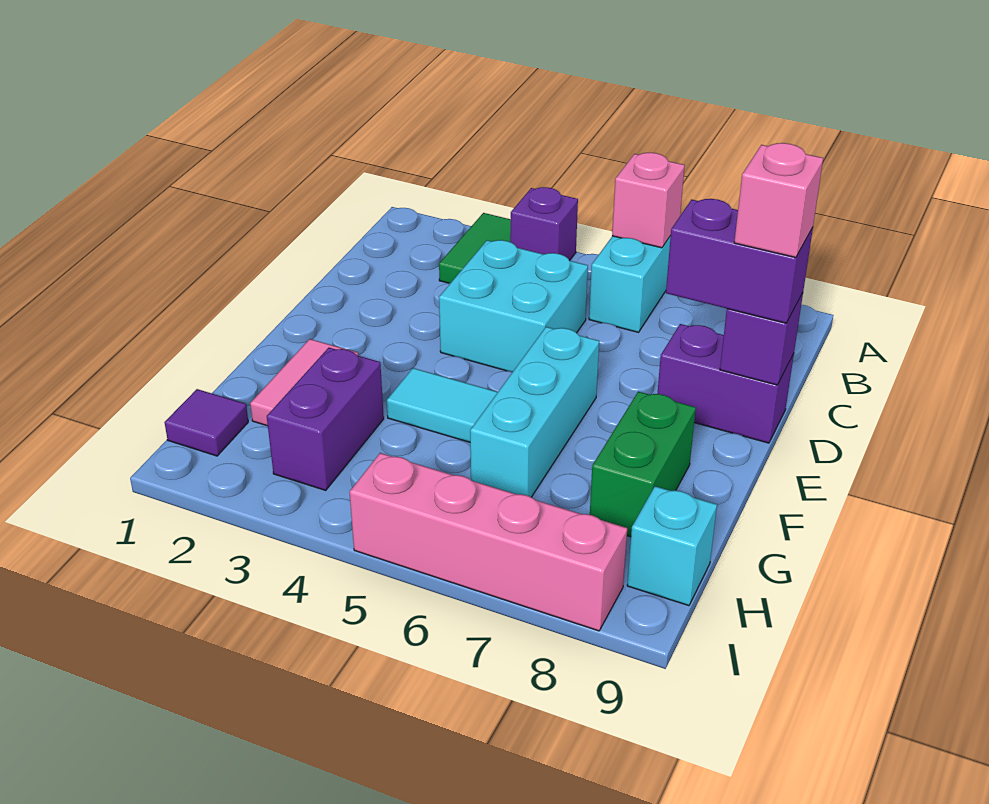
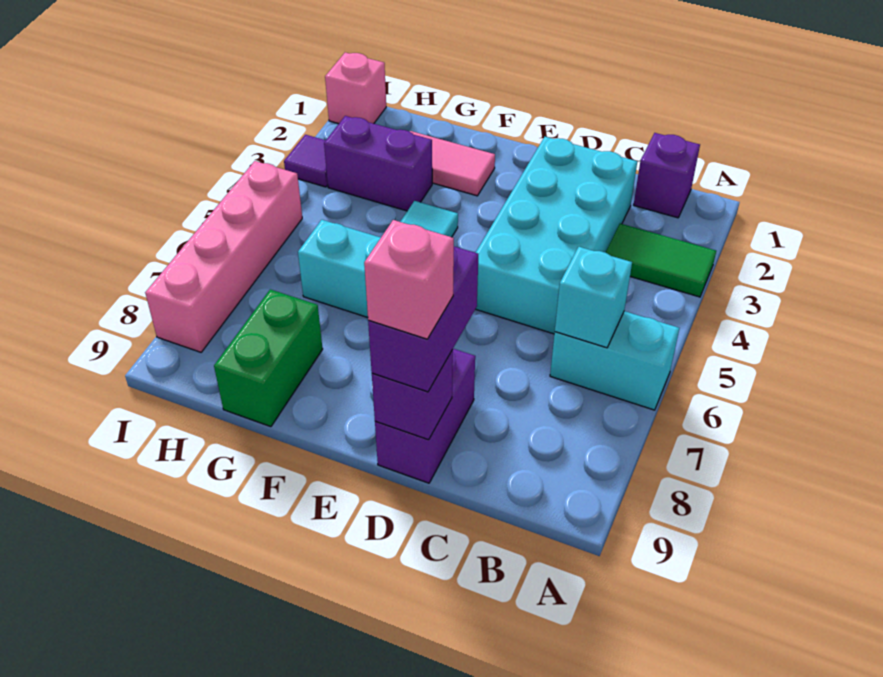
purple brick A4 level 1 -> purple brick B1 level 1
pink brick A6 level 2 -> pink brick I1 level 1
cyan brick C4:D5 level 1 -> cyan brick C2:D5 level 1
green brick F8:G8 level 1 -> green brick G8:G9 level 1
purple tile H1 level 1 -> purple tile I3 level 1
cyan brick H9 level 1 -> cyan brick B6 level 2

